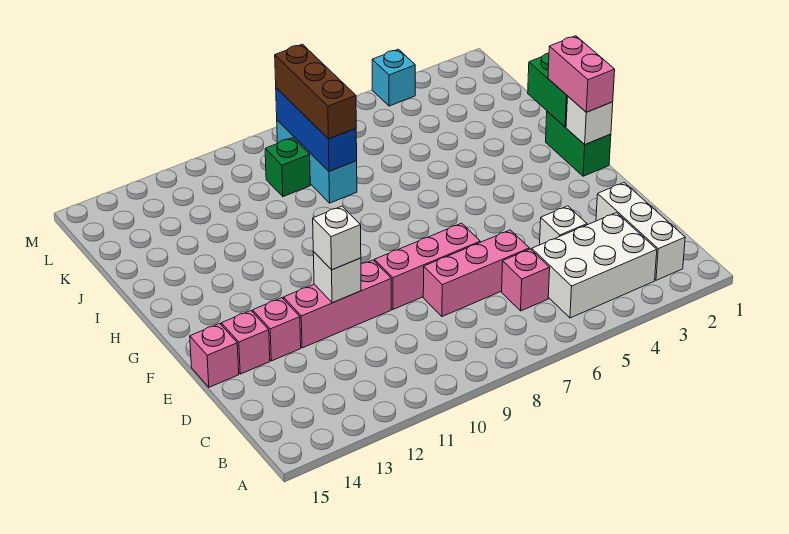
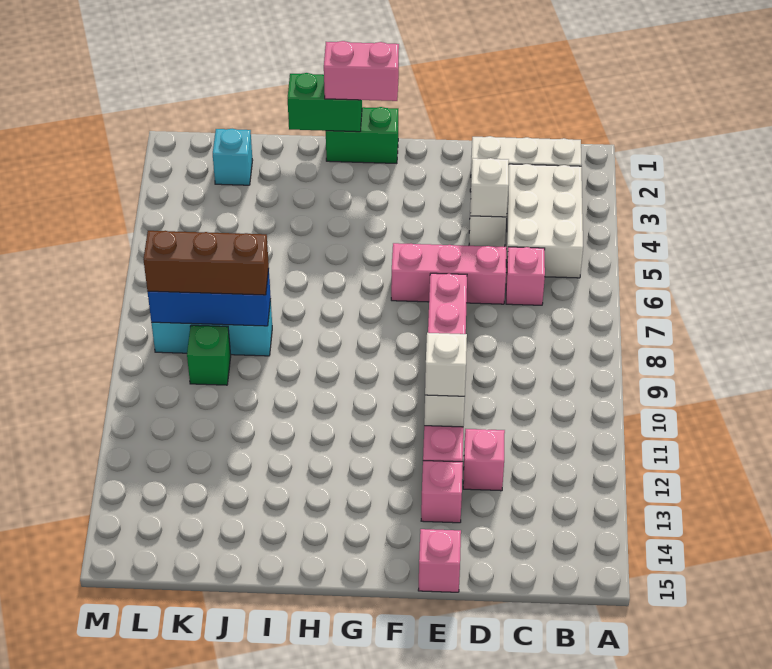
pink brick D6:D8 level 1 -> pink brick D6:F6 level 1
pink brick E14 level 1 -> pink brick D12 level 1
white brick G1 level 2 -> white brick D4 level 2
cyan brick M4 level 1 -> cyan brick K2 level 1

